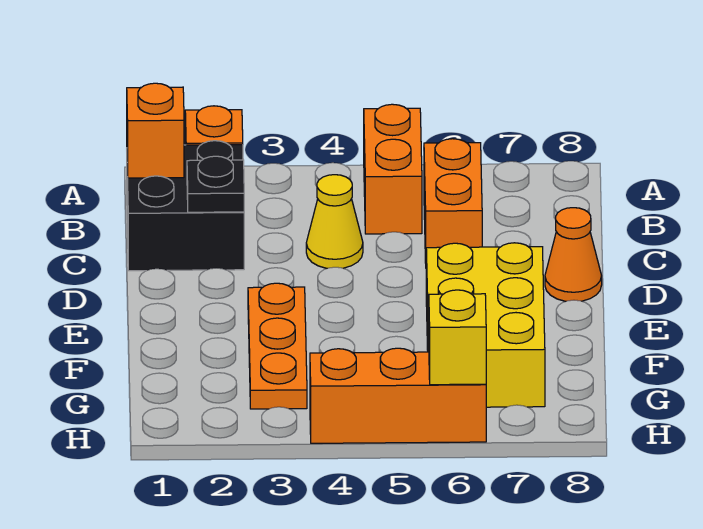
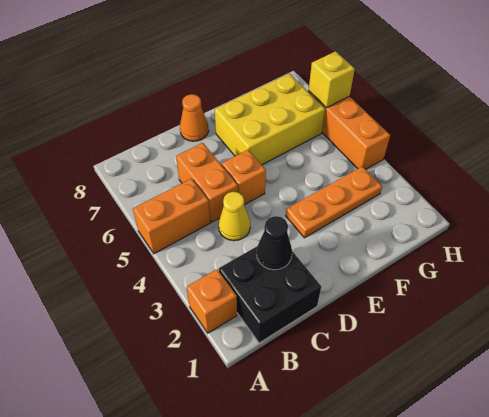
orange brick B1 level 2 -> orange brick D5 level 1
orange brick B6:C6 level 1 -> orange brick C5:C6 level 1
black plate C2 level 2 -> black cone C2 level 2

